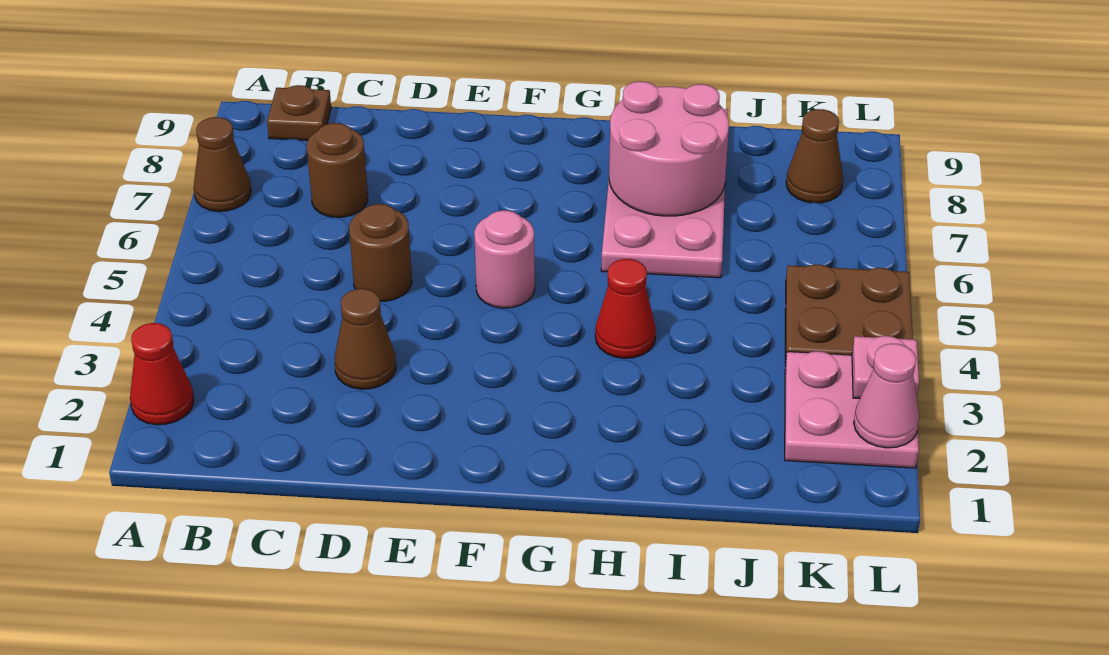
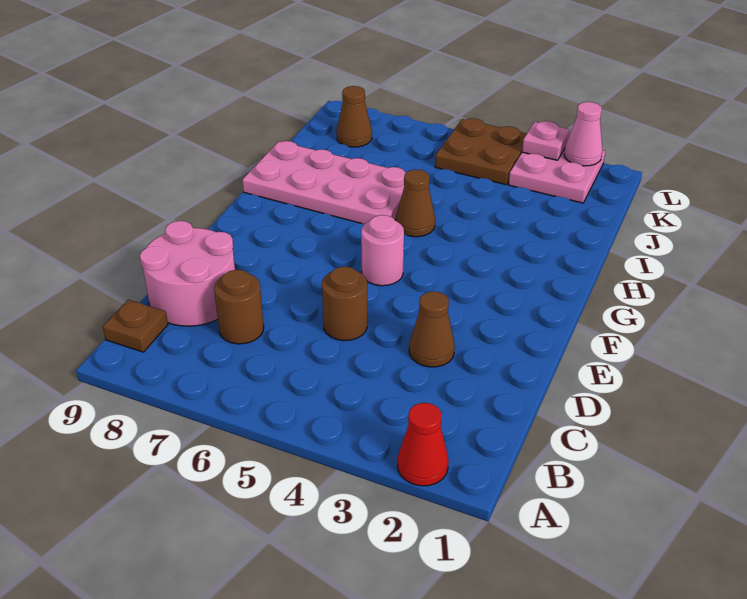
brown cone A7 level 1 -> brown cone H5 level 1
red cone H4 level 1 -> none
pink round brick H7:I8 level 2 -> pink round brick C8:D9 level 1

